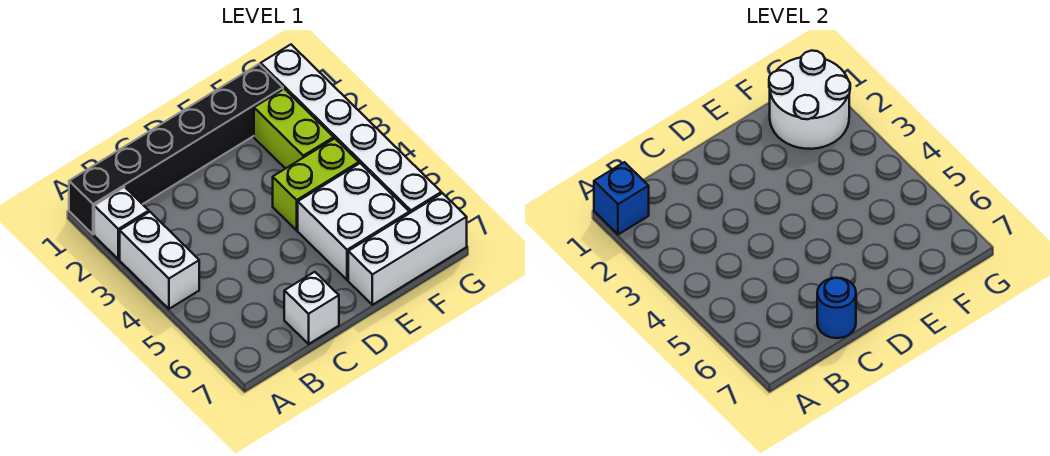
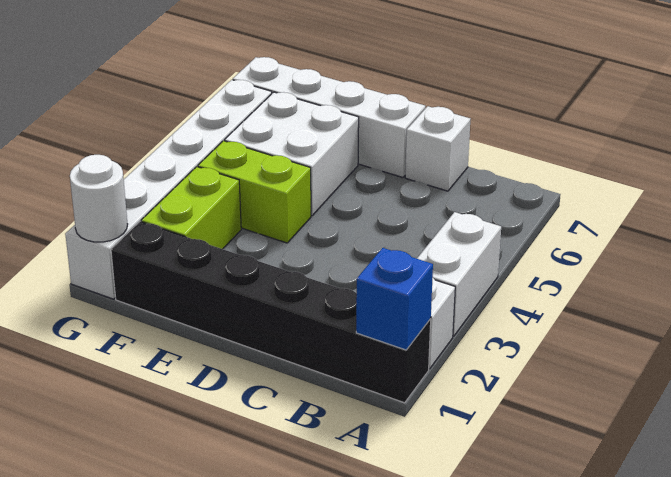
blue round brick C7 level 2 -> none
white brick E7:G7 level 1 -> white brick D7:G7 level 1
white round brick F1:G2 level 2 -> white round brick G1 level 2

